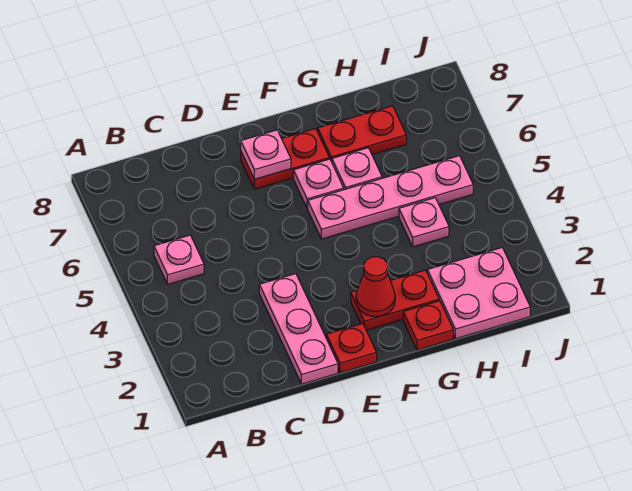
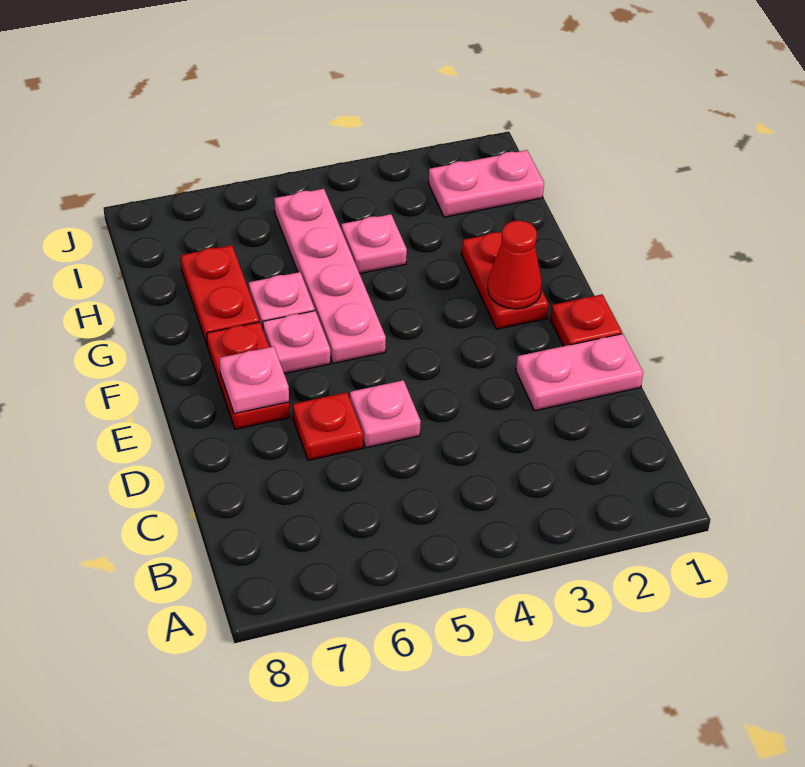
pink plate B5 level 1 -> pink plate D5 level 1
pink plate D1:D3 level 1 -> pink plate D1:D2 level 1
red plate G1 level 1 -> red plate D6 level 1
pink plate H1:I2 level 1 -> pink plate I1:I2 level 1

